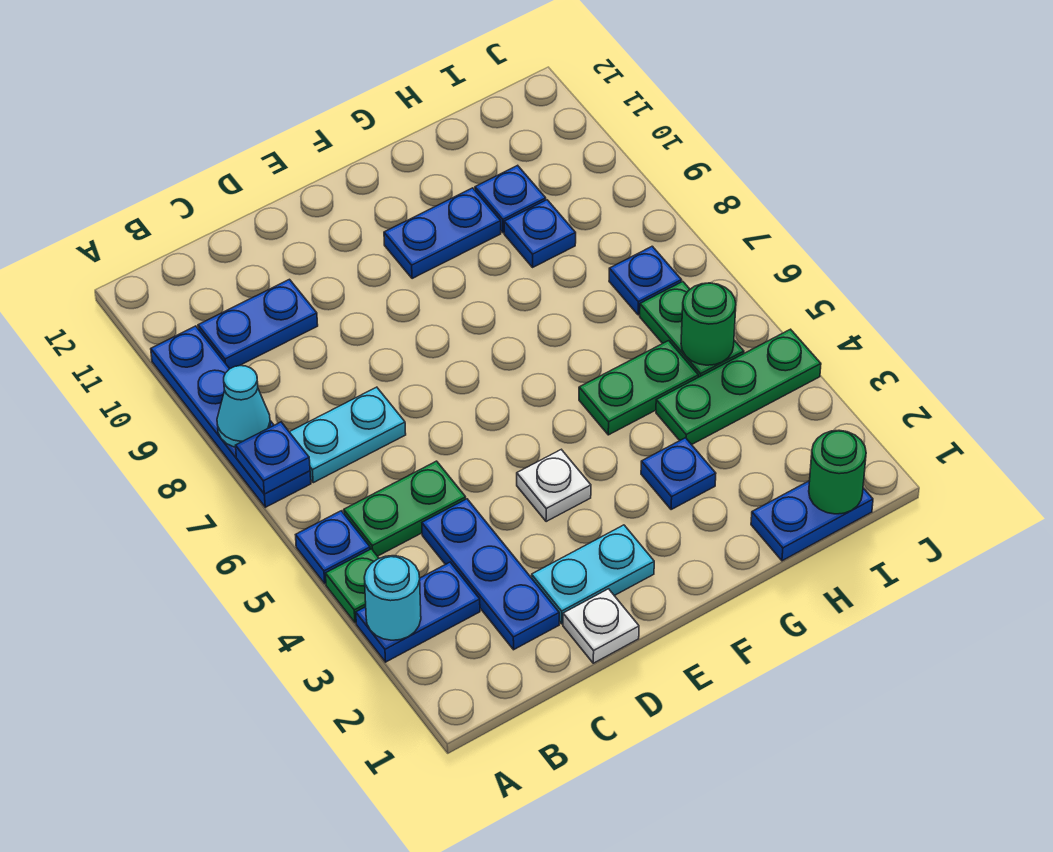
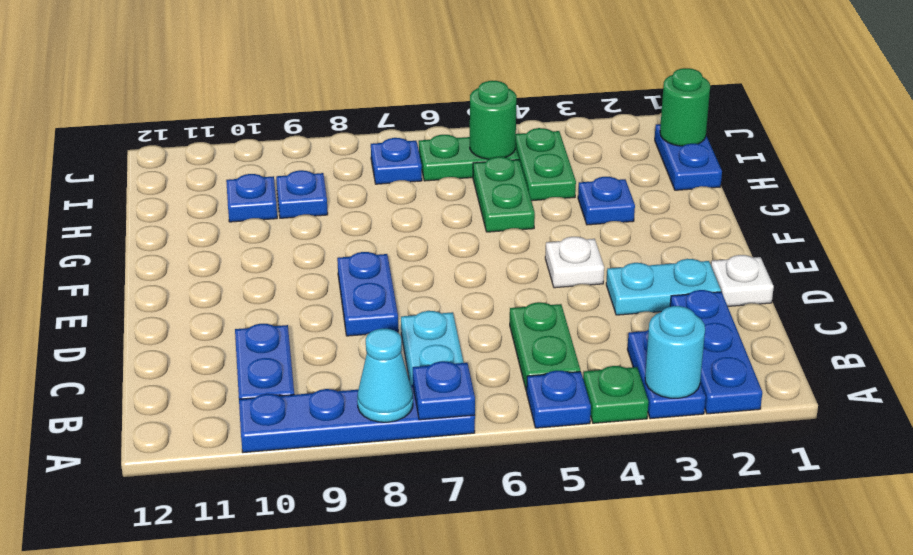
blue plate C2:C4 level 1 -> blue plate A2:C2 level 1
cyan plate D2:E2 level 1 -> cyan plate D2:D3 level 1
blue plate F10:G10 level 1 -> blue plate D8:E8 level 1
green plate H4:J4 level 1 -> green plate H4:I4 level 1

